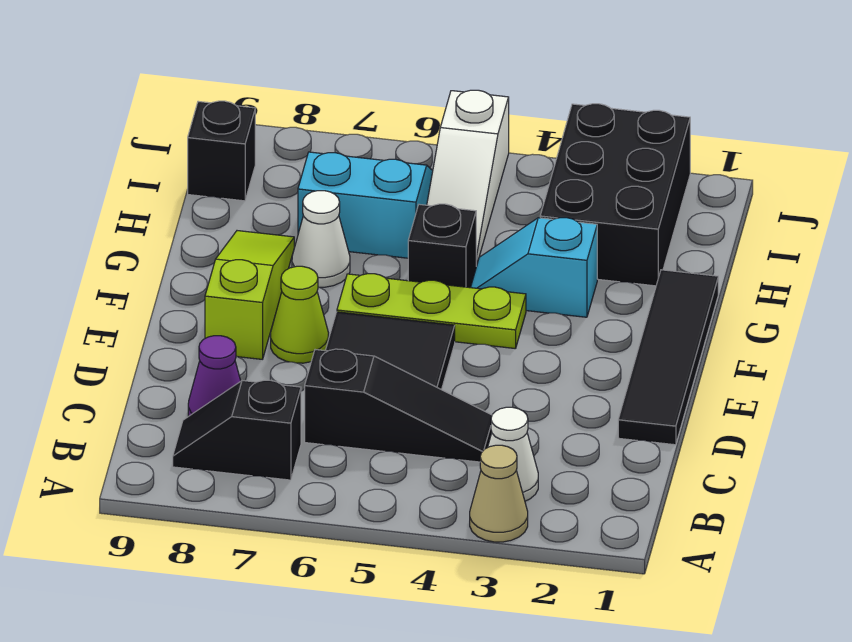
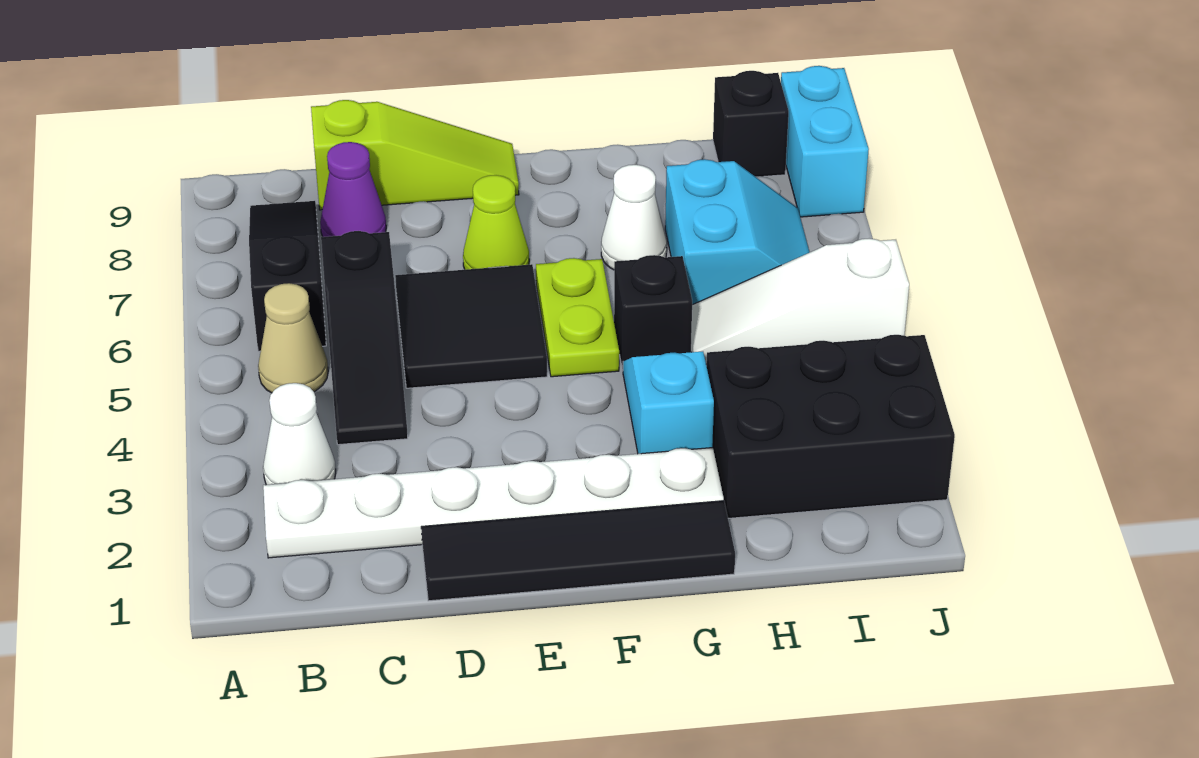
tan cone A3 level 1 -> tan cone B5 level 1
none -> white plate B2:G2 level 1
black slope B7:B8 level 1 top 7 -> black slope B6:B8 level 1 top 6
lime slope E8:G8 level 1 top E -> lime slope C9:E9 level 1 top C
lime plate F4:F6 level 1 -> lime plate F5:F6 level 1
none -> cyan brick J8:J9 level 1

